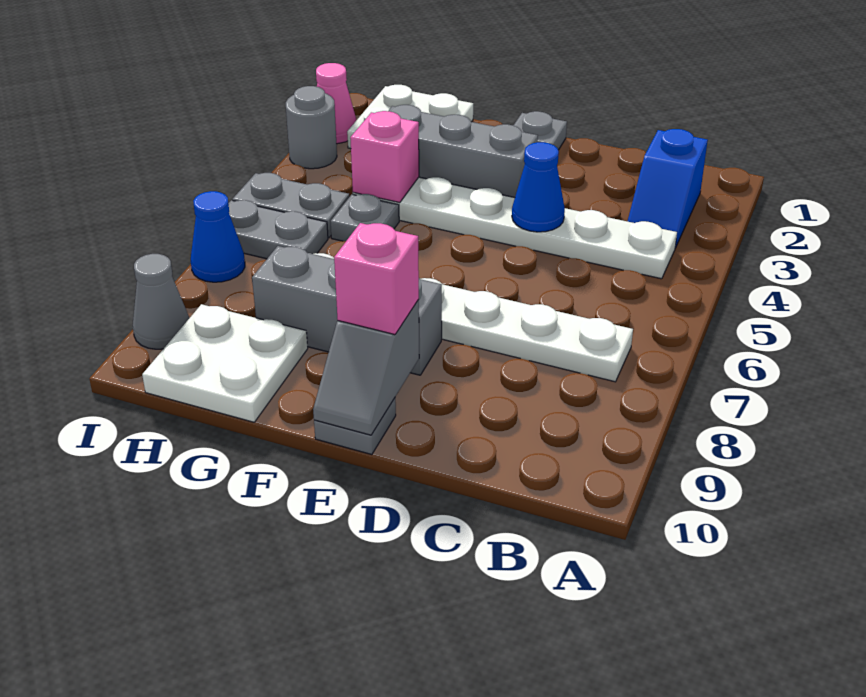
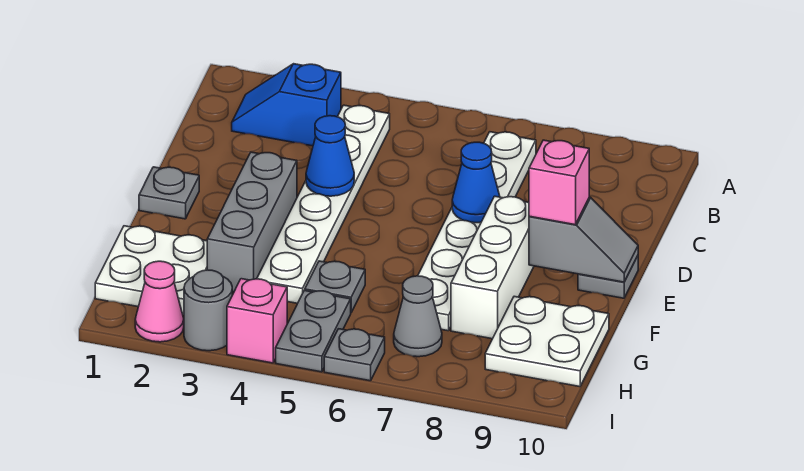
blue slope B2:B3 level 1 top 2 -> blue slope B2:B3 level 1 top 3
grey brick E8:G8 level 1 -> white brick E8:G8 level 1
pink brick G4 level 2 -> pink brick I4 level 1
grey plate H6:I6 level 1 -> grey plate I6 level 1
blue cone I7 level 1 -> blue cone D7 level 2
grey cone I9 level 1 -> grey cone H7 level 1

